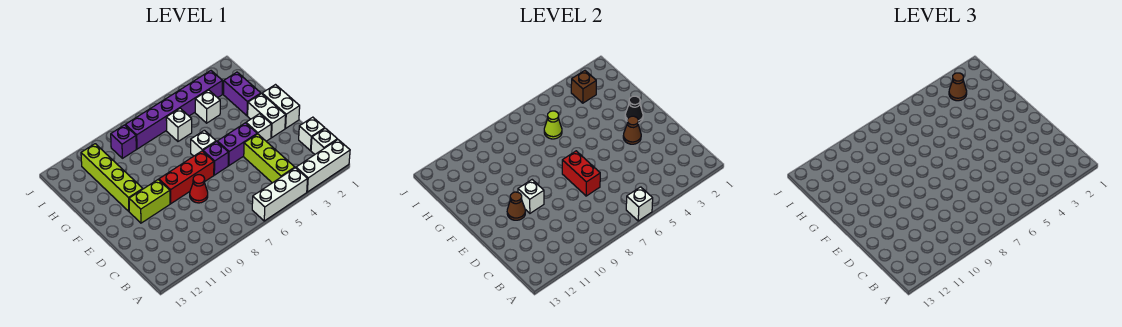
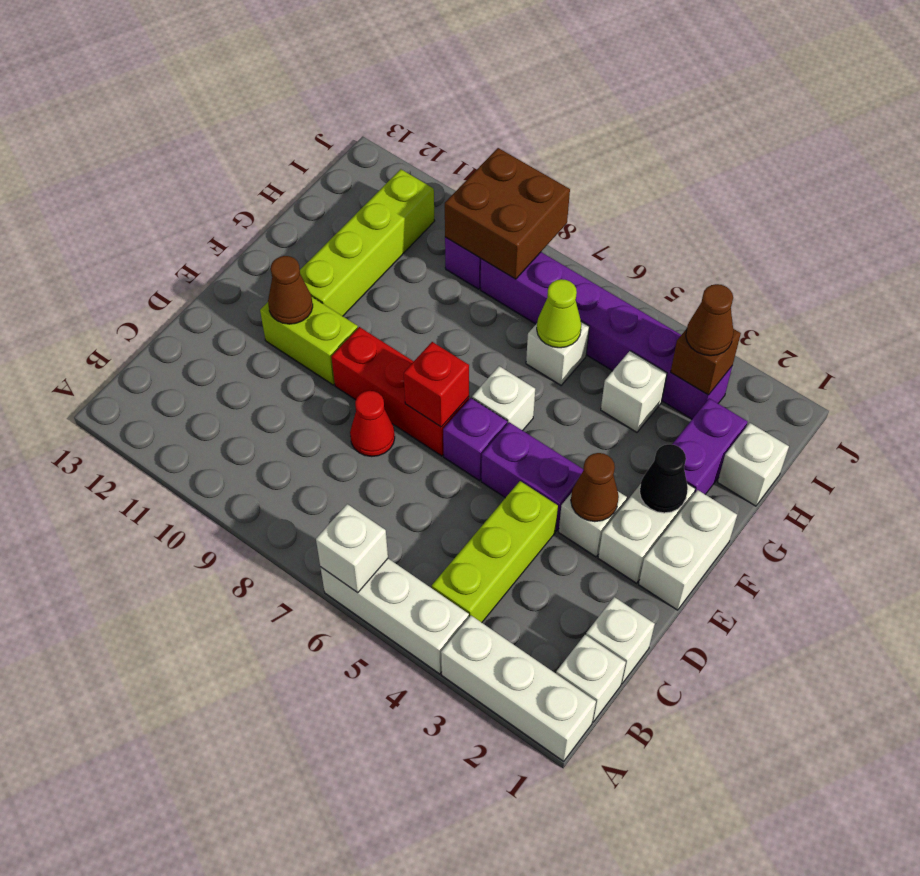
red brick D7:E7 level 2 -> red brick E7 level 2
white brick E10 level 2 -> white brick H1 level 1
none -> brown brick I8:J9 level 2

